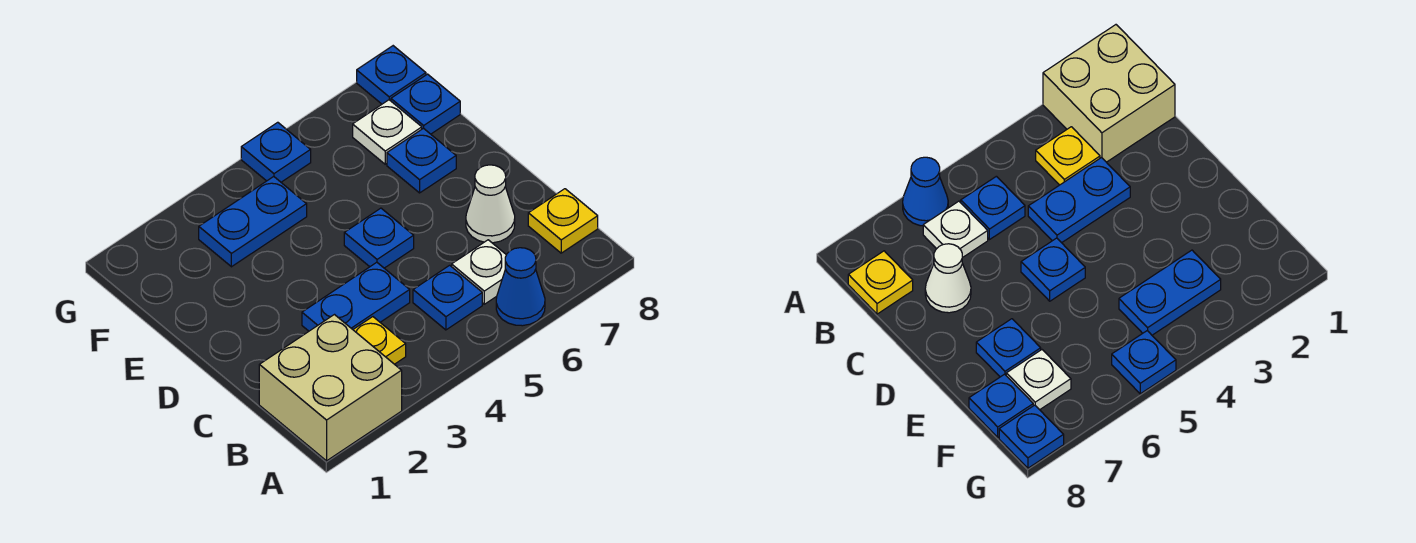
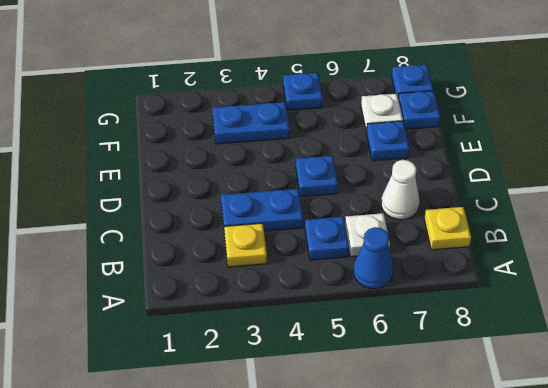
tan brick A1:B2 level 1 -> none

